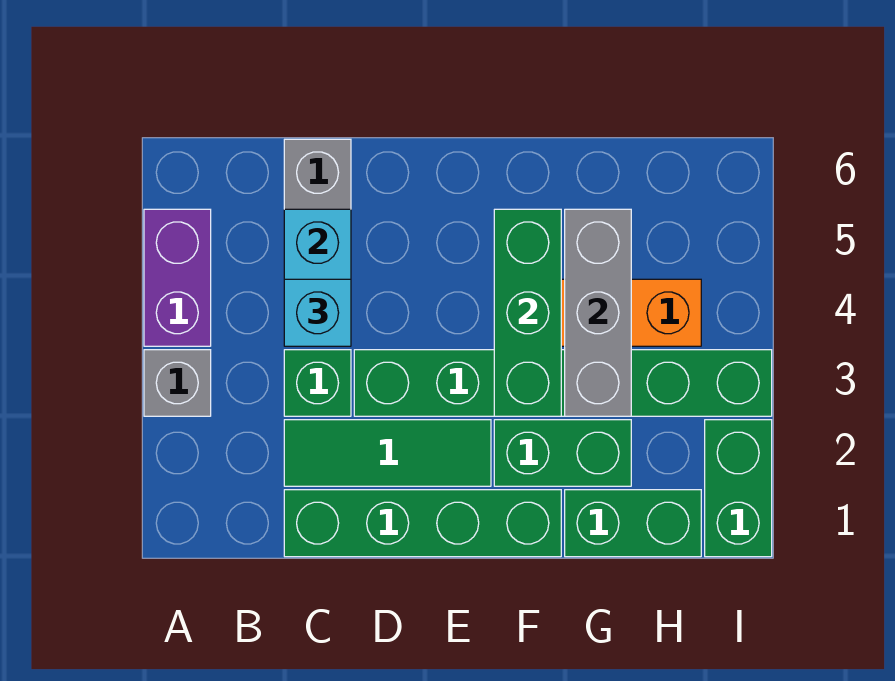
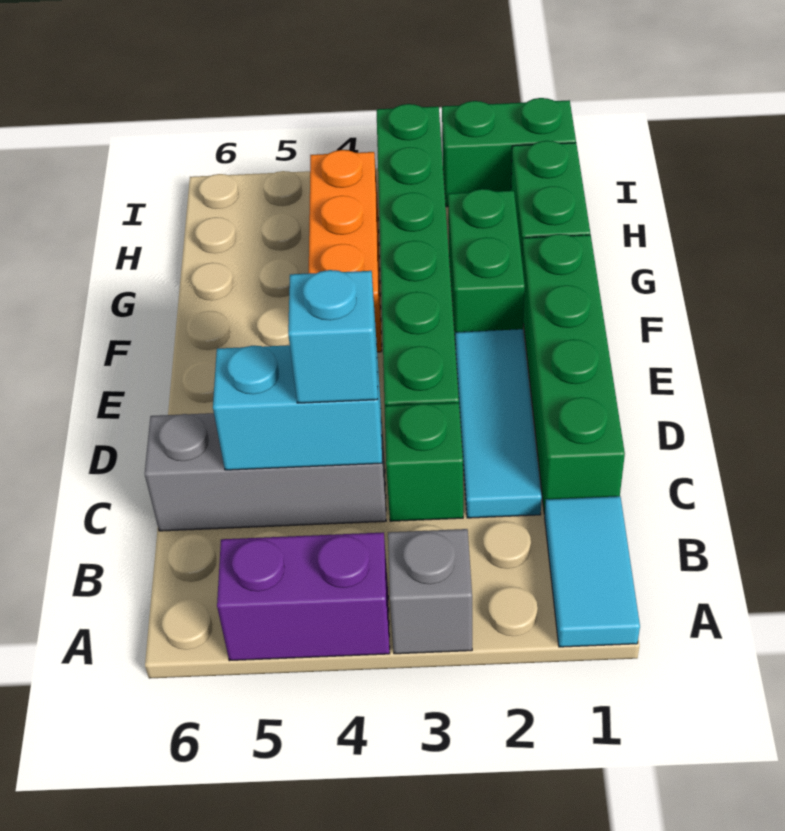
none -> cyan tile A1:B1 level 1
green tile C2:E2 level 1 -> cyan tile C2:E2 level 1
green brick F3:F5 level 2 -> none
grey brick G3:G5 level 2 -> none

